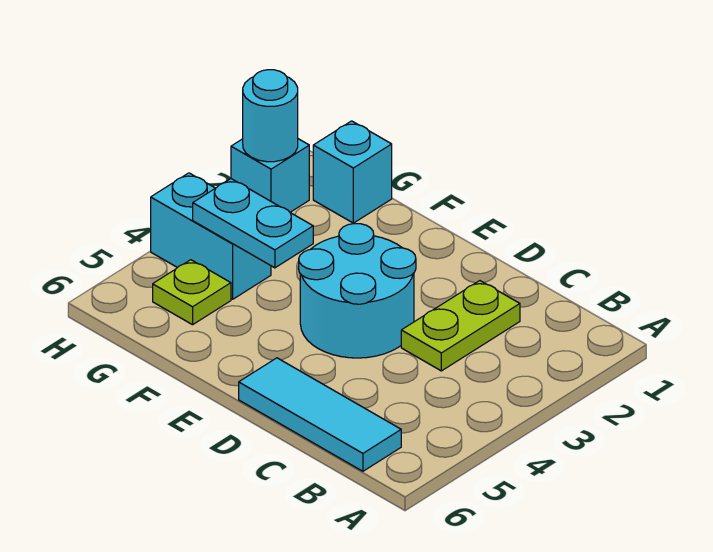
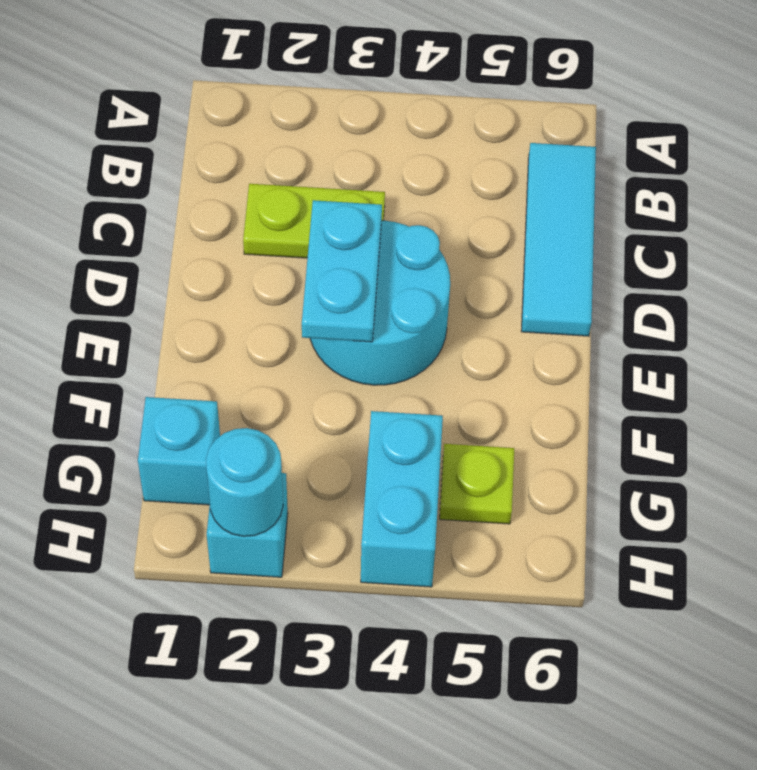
cyan plate F4:G4 level 2 -> cyan plate D3:E3 level 2

